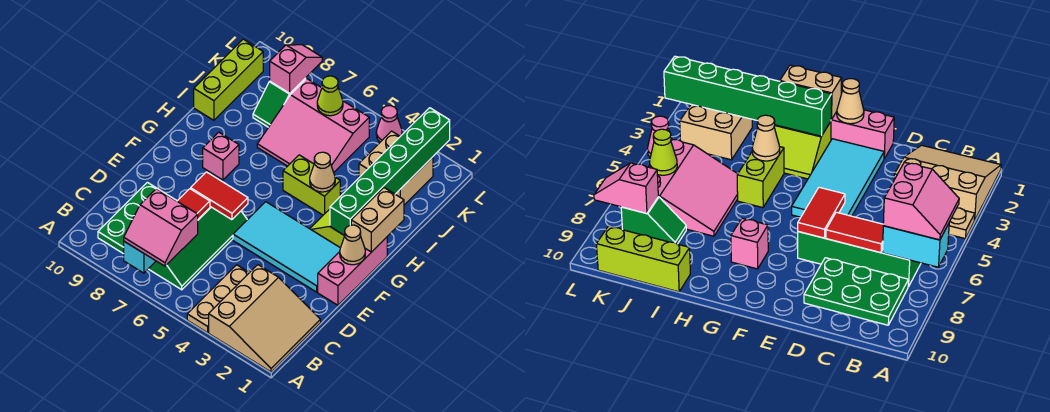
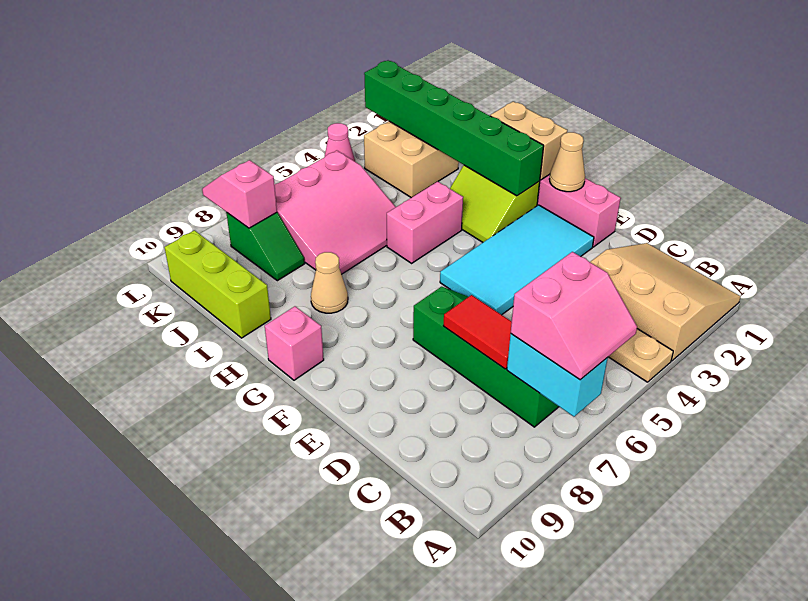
green plate B8:D9 level 1 -> none
red tile E6:E7 level 2 -> none
pink brick G8 level 1 -> pink brick G10 level 1
lime brick H4:H5 level 1 -> pink brick H4:H5 level 1
tan cone H4 level 2 -> tan cone H8 level 1
lime cone K6 level 2 -> none

